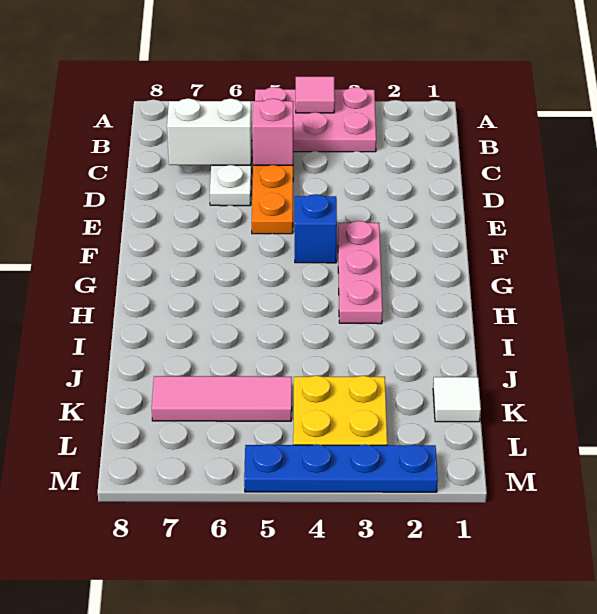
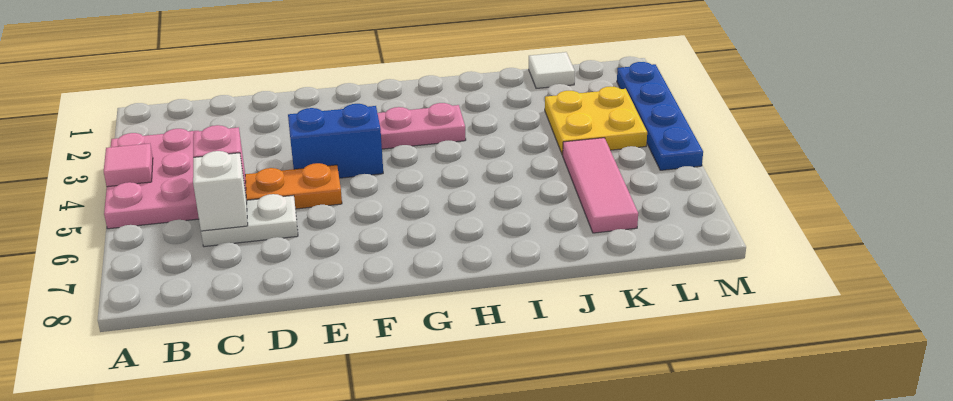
white brick C6:C7 level 2 -> white brick C6 level 2
blue brick F4 level 1 -> blue brick E4:F4 level 1

